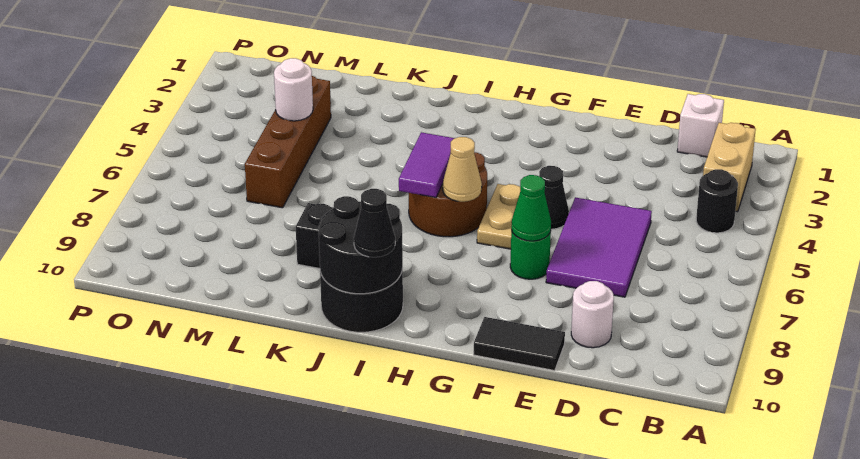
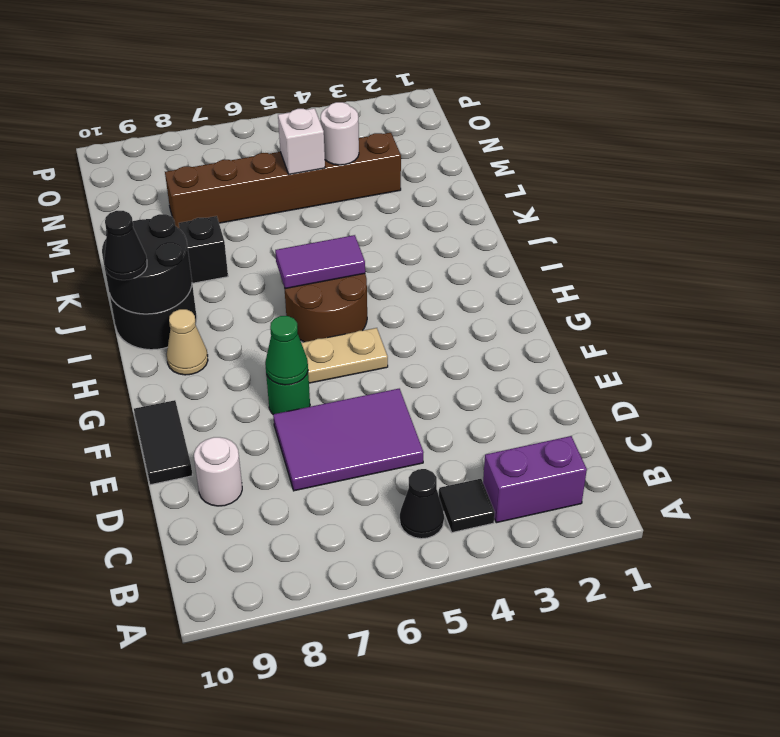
tan brick B2:B3 level 1 -> purple brick B2:B3 level 1
black round brick B4 level 1 -> black tile B4 level 1
white brick C1 level 1 -> white brick M5 level 2
black cone F5 level 1 -> black cone B5 level 1
tan cone H6 level 2 -> tan cone H9 level 1
brown brick M3:M6 level 1 -> brown brick M3:M8 level 1

